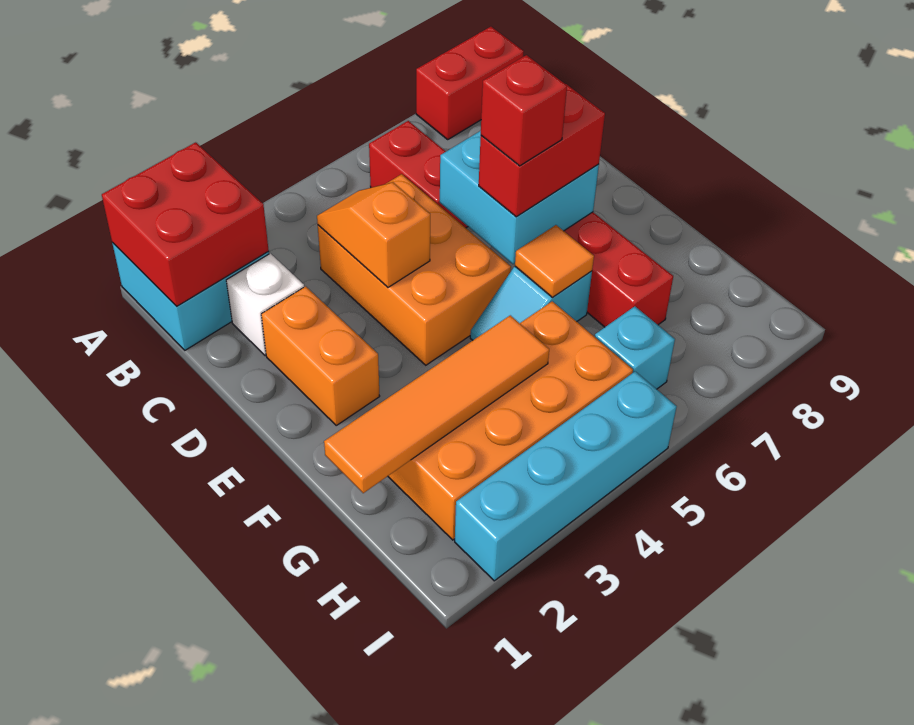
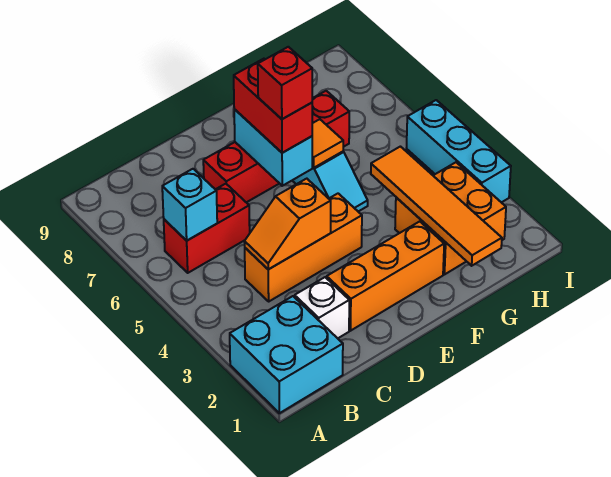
red brick A1:B2 level 2 -> none
red brick A8:A9 level 1 -> none
orange brick C4:E5 level 1 -> orange brick C4:E4 level 1
orange brick D2:E2 level 1 -> orange brick D2:F2 level 1
cyan brick D6:E7 level 2 -> cyan brick E6:E7 level 2
orange brick G2:H5 level 1 -> orange brick G2:H3 level 1
cyan brick H6 level 1 -> cyan brick B6 level 2
cyan brick I2:I5 level 1 -> cyan brick I3:I5 level 1

